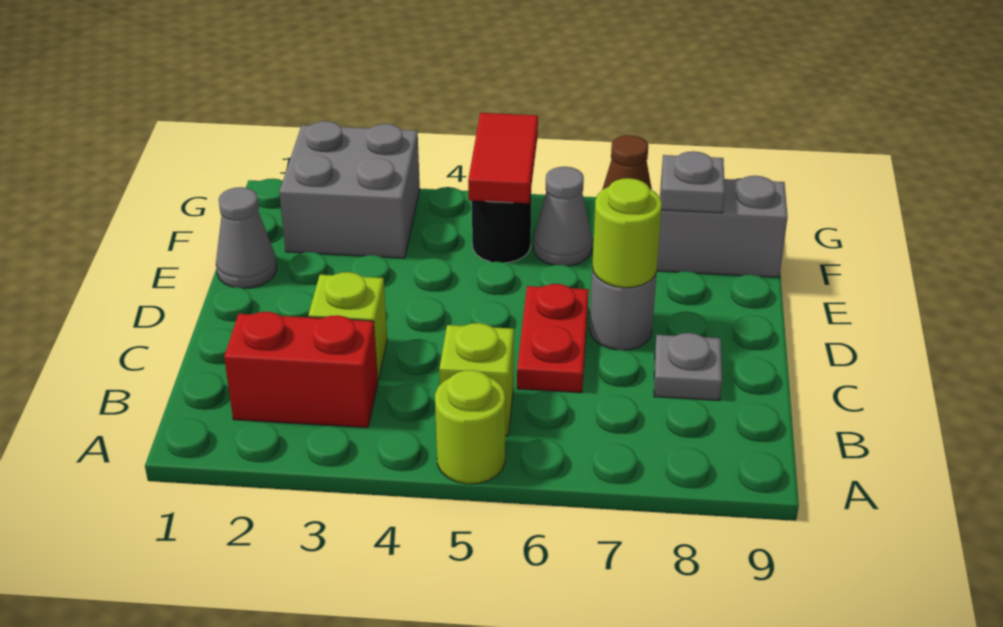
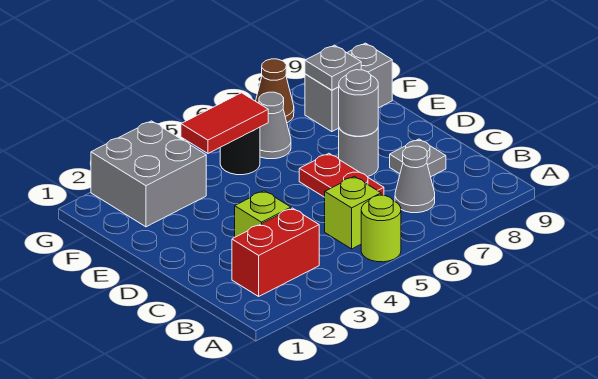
lime round brick D7 level 2 -> grey round brick D7 level 2
grey cone E1 level 1 -> grey cone B7 level 1
red tile F5:G5 level 2 -> red tile F4:F5 level 2

